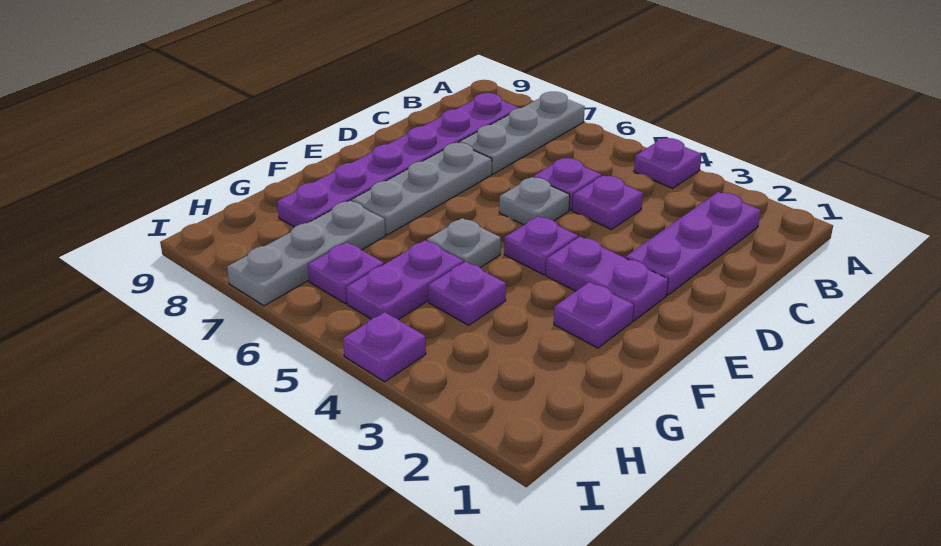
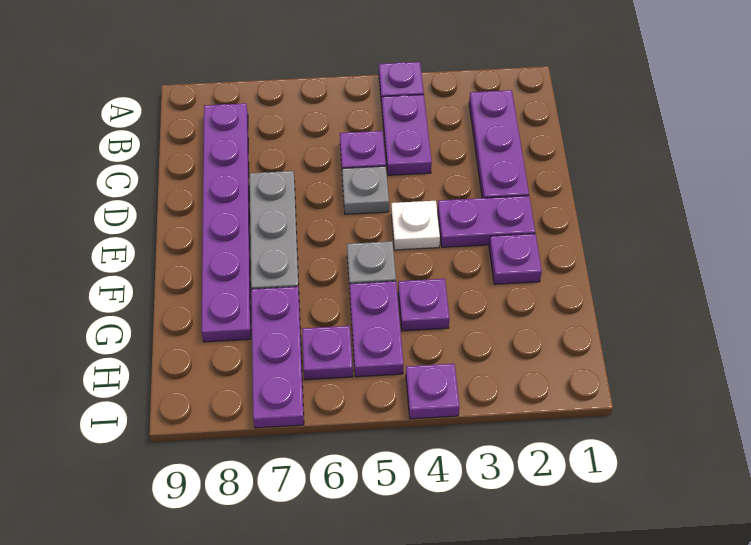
grey plate A7:C7 level 1 -> none
purple plate C4 level 1 -> purple plate B4:C4 level 1
purple plate E4 level 1 -> white plate E4 level 1
grey plate G7:I7 level 1 -> purple plate G7:I7 level 1

